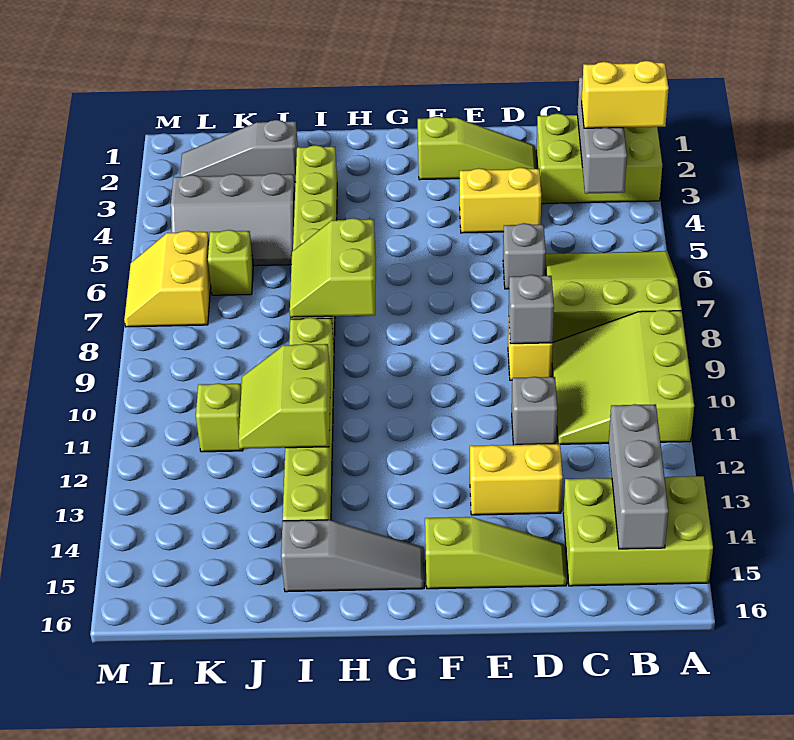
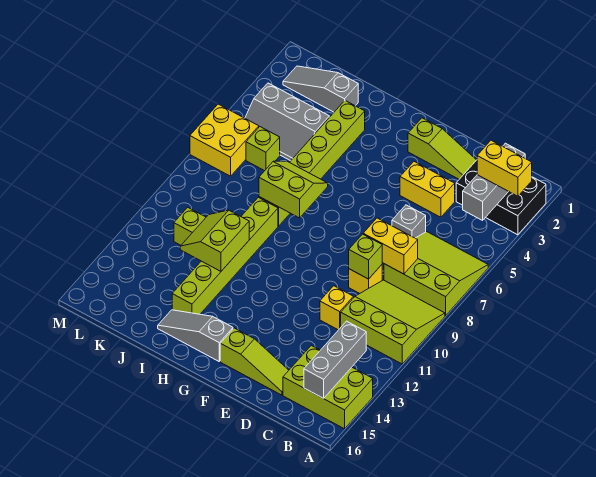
lime brick A2:C3 level 1 -> black brick A2:C3 level 1
lime slope A9:C11 level 1 top A -> lime slope A9:C11 level 1 top 11
grey brick D9 level 2 -> lime brick D9 level 2
grey brick D11 level 1 -> yellow brick D11 level 1
yellow brick D13:E13 level 1 -> yellow brick C8:D8 level 2
grey slope G15:I15 level 1 top I -> grey slope G15:I15 level 1 top G
lime slope H7:I8 level 2 top H -> lime slope H7:I8 level 2 top 8
yellow slope L6:M7 level 1 top L -> yellow brick L6:M7 level 1

